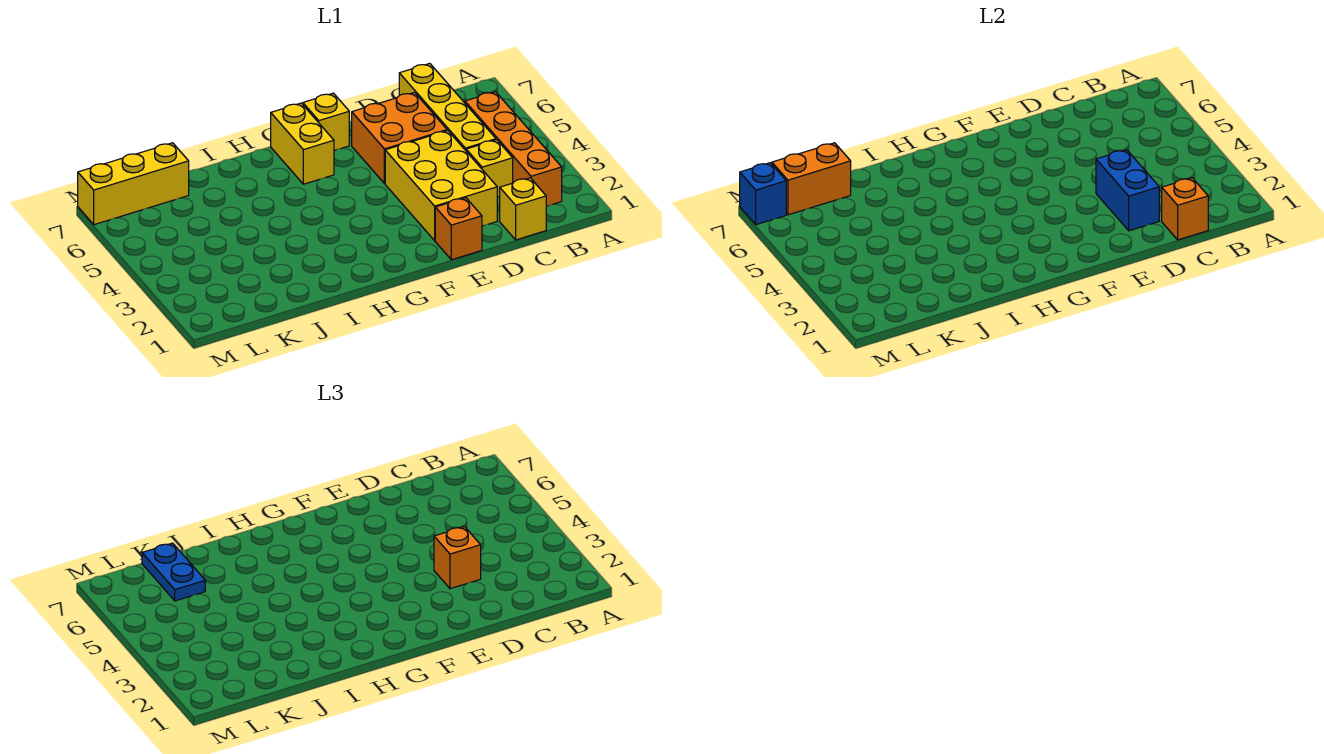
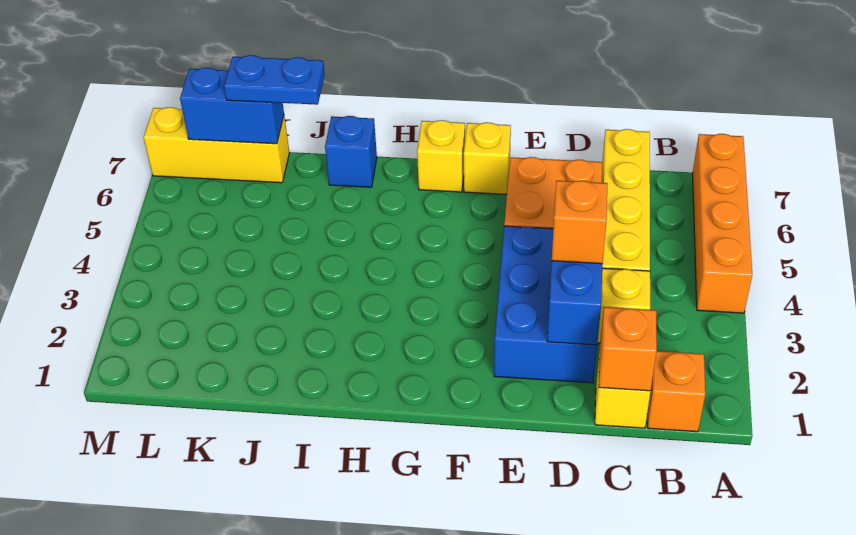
orange brick B2:B5 level 1 -> orange brick A4:A7 level 1
yellow brick D2:E4 level 1 -> blue brick D2:E4 level 1
orange brick E1 level 1 -> orange brick B1 level 1
yellow brick G6:G7 level 1 -> yellow brick G7 level 1
blue plate K6:K7 level 3 -> blue plate J7:K7 level 3
orange brick K7:L7 level 2 -> blue brick K7:L7 level 2
blue brick M7 level 2 -> blue brick I7 level 1

